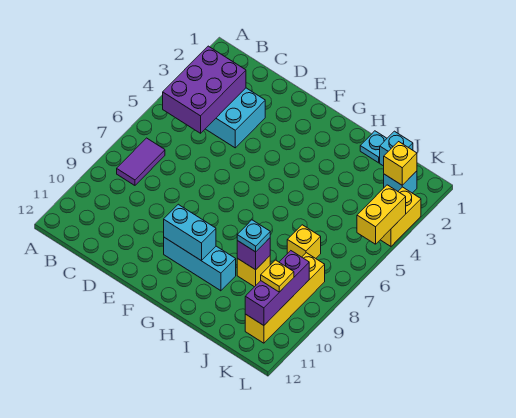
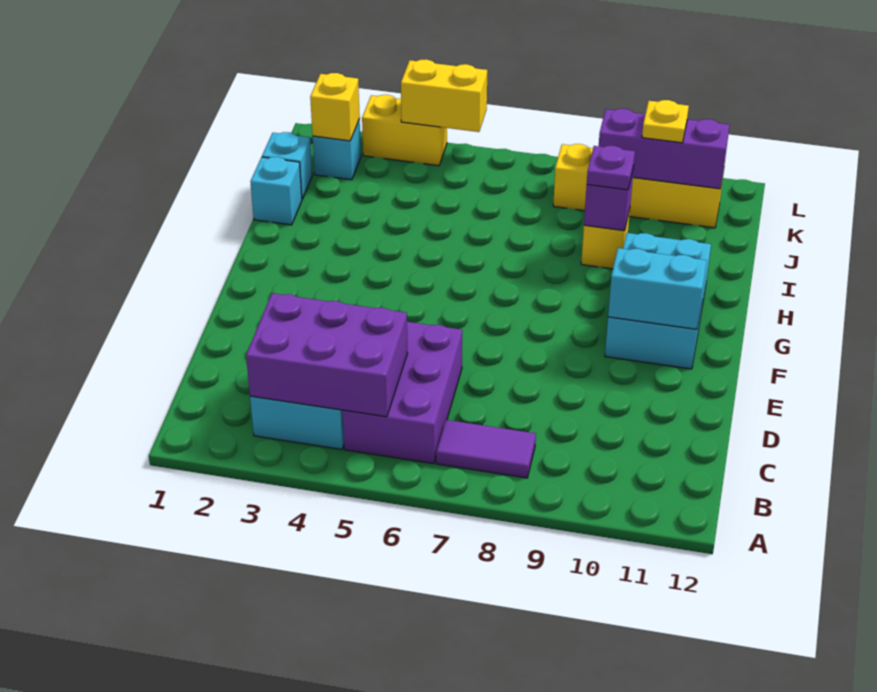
none -> purple brick B5:D6 level 1
cyan brick F10:H10 level 1 -> cyan brick F10:H11 level 1
cyan brick F10:G10 level 2 -> cyan brick F10:F11 level 2
cyan plate I1 level 1 -> cyan brick I1 level 1
cyan plate I9 level 3 -> purple plate I9 level 3
yellow brick J7 level 1 -> none

